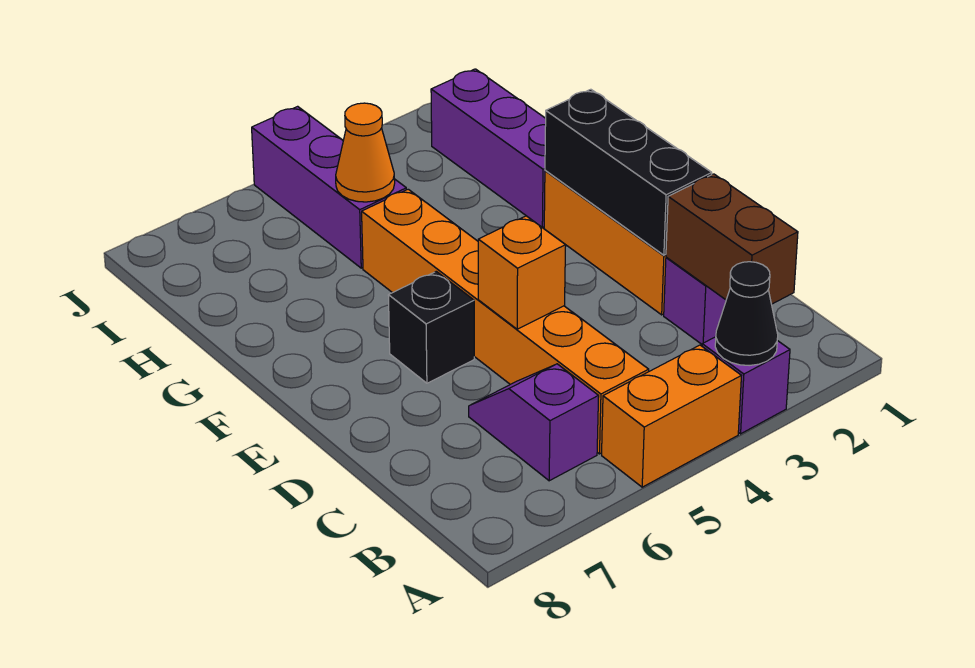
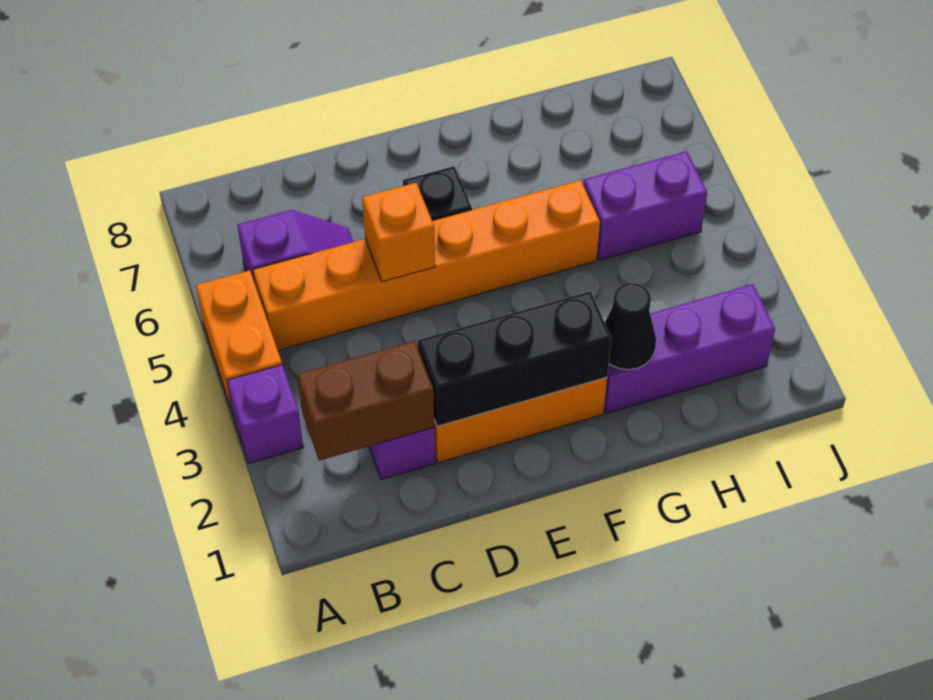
black cone A3 level 2 -> black cone G2 level 2
purple brick H5:J5 level 1 -> purple brick H5:I5 level 1
orange cone H5 level 2 -> none

